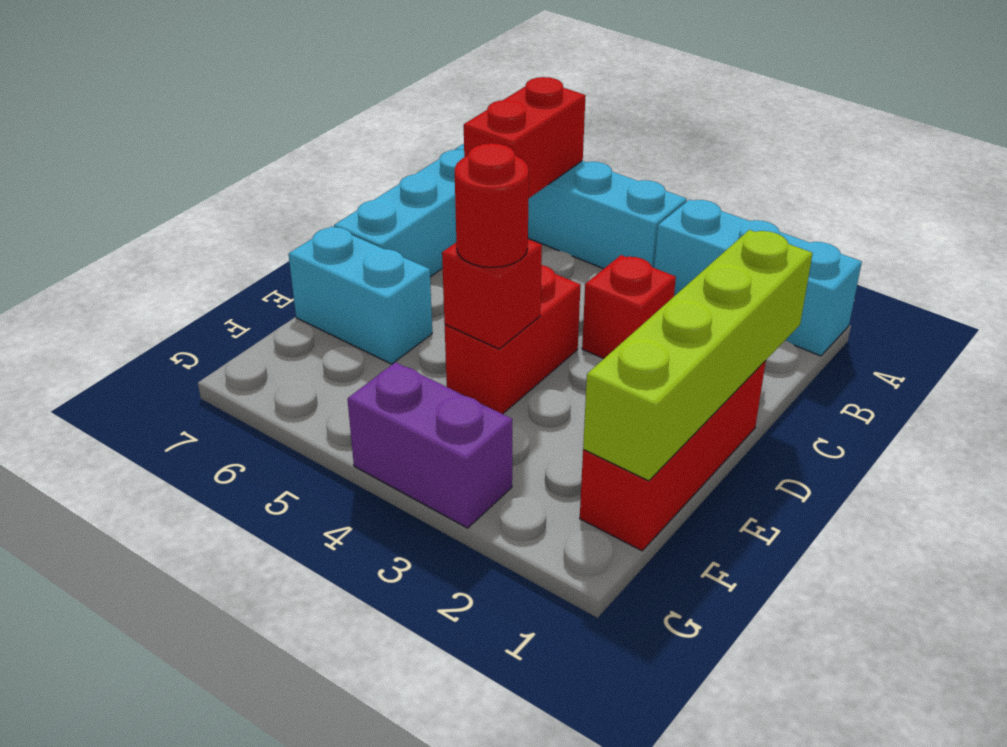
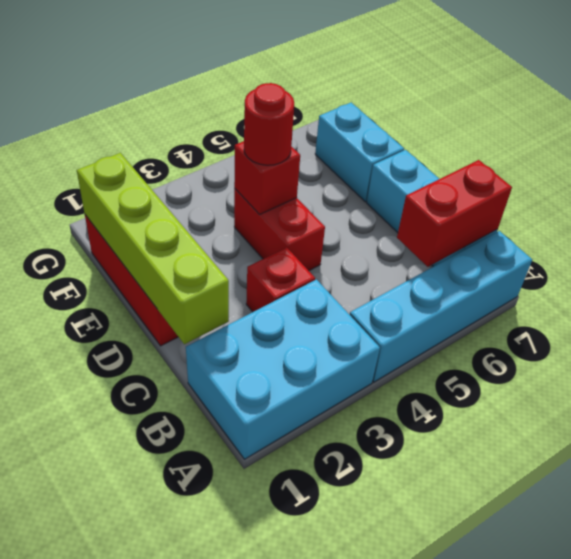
cyan brick A1:A3 level 1 -> cyan brick A1:B3 level 1
red brick A6:B6 level 2 -> red brick B6:B7 level 2
cyan brick E6:E7 level 1 -> cyan brick E7:F7 level 1
purple brick G3:G4 level 1 -> none

